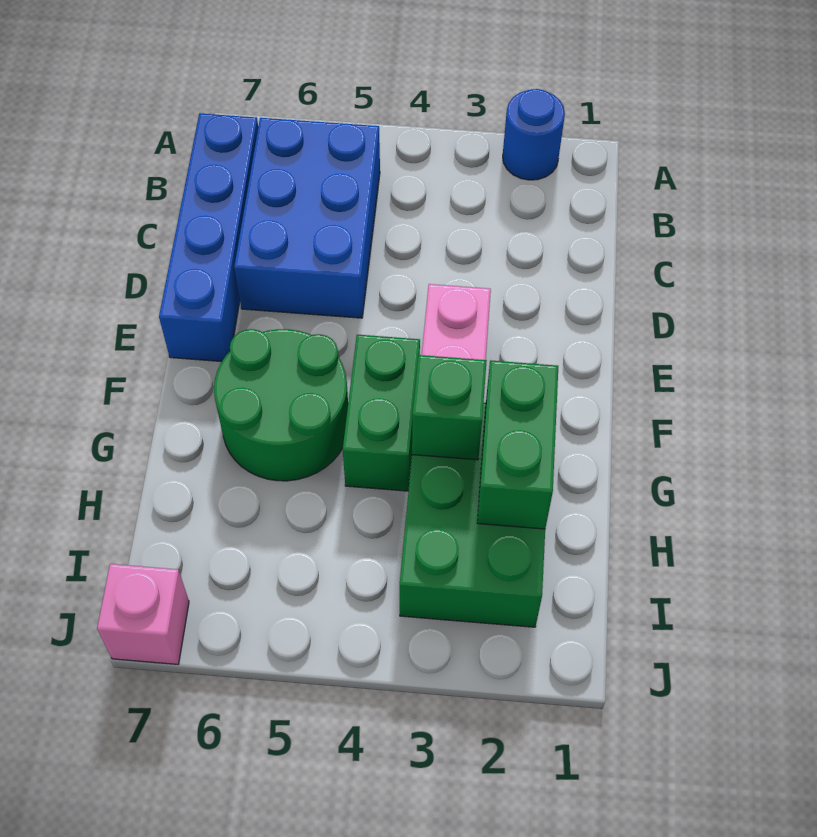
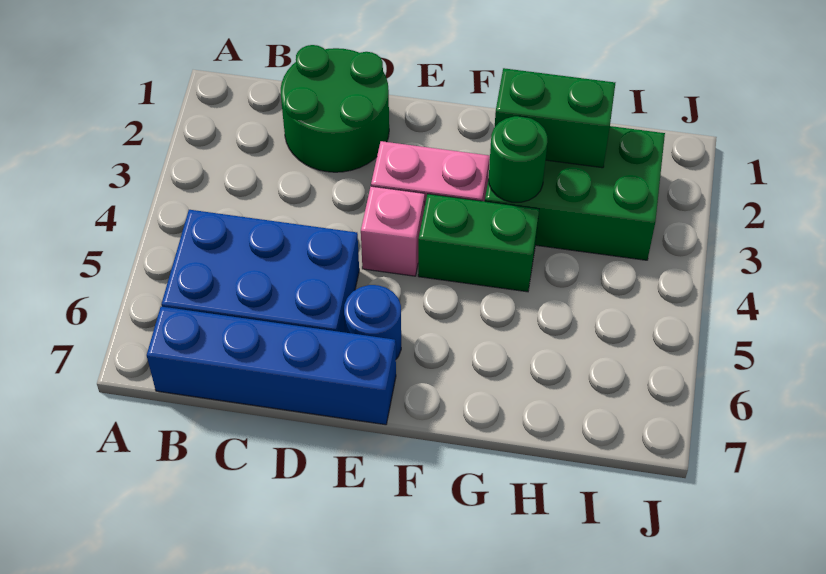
blue round brick A2 level 1 -> blue round brick E6 level 1
green round brick F5:G6 level 1 -> green round brick C1:D2 level 1
green brick G3 level 2 -> green round brick G3 level 2
pink brick J7 level 1 -> pink brick E4 level 1

